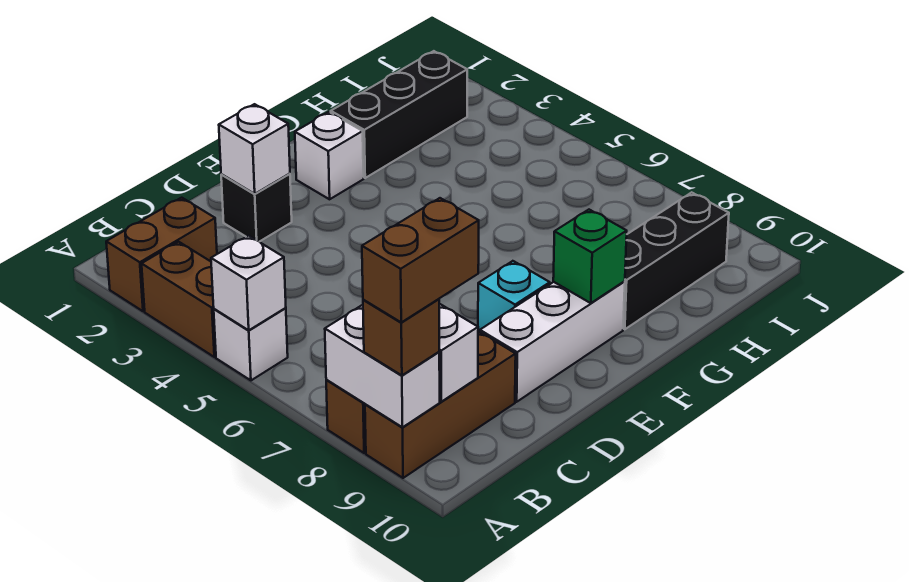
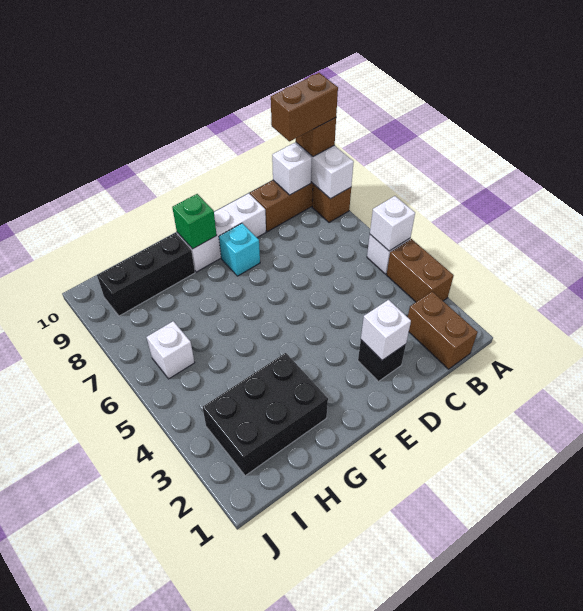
brown brick A2:B2 level 1 -> brown brick B1:B2 level 1
white brick F2 level 1 -> white brick I6 level 1
black brick G2:I2 level 1 -> black brick G2:I3 level 1

